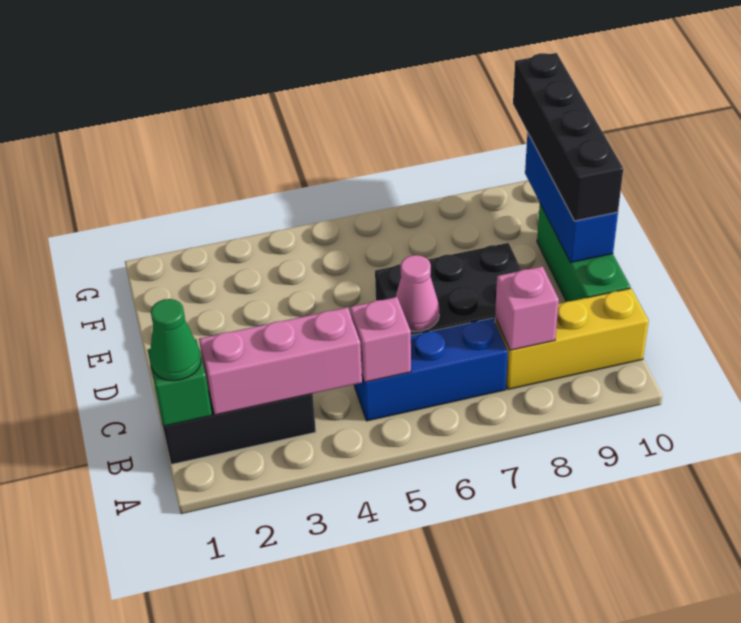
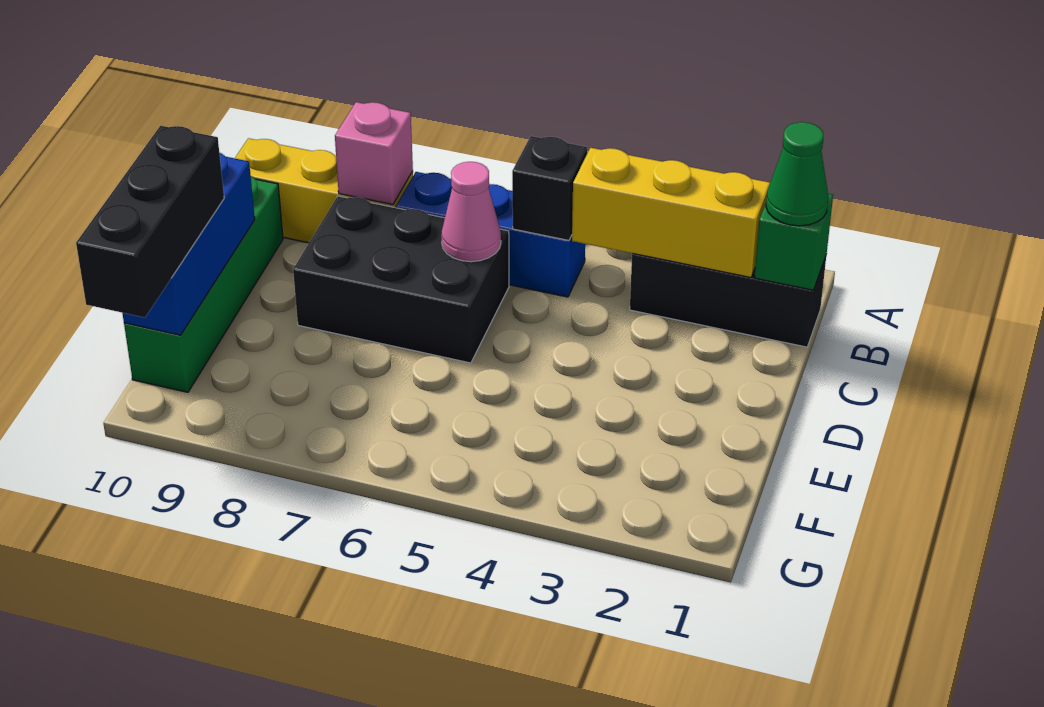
pink brick B2:B4 level 2 -> yellow brick B2:B4 level 2
pink brick B5 level 2 -> black brick B5 level 2
green brick C10:E10 level 1 -> green brick C10:F10 level 1
black brick D10:G10 level 3 -> black brick E10:G10 level 3

